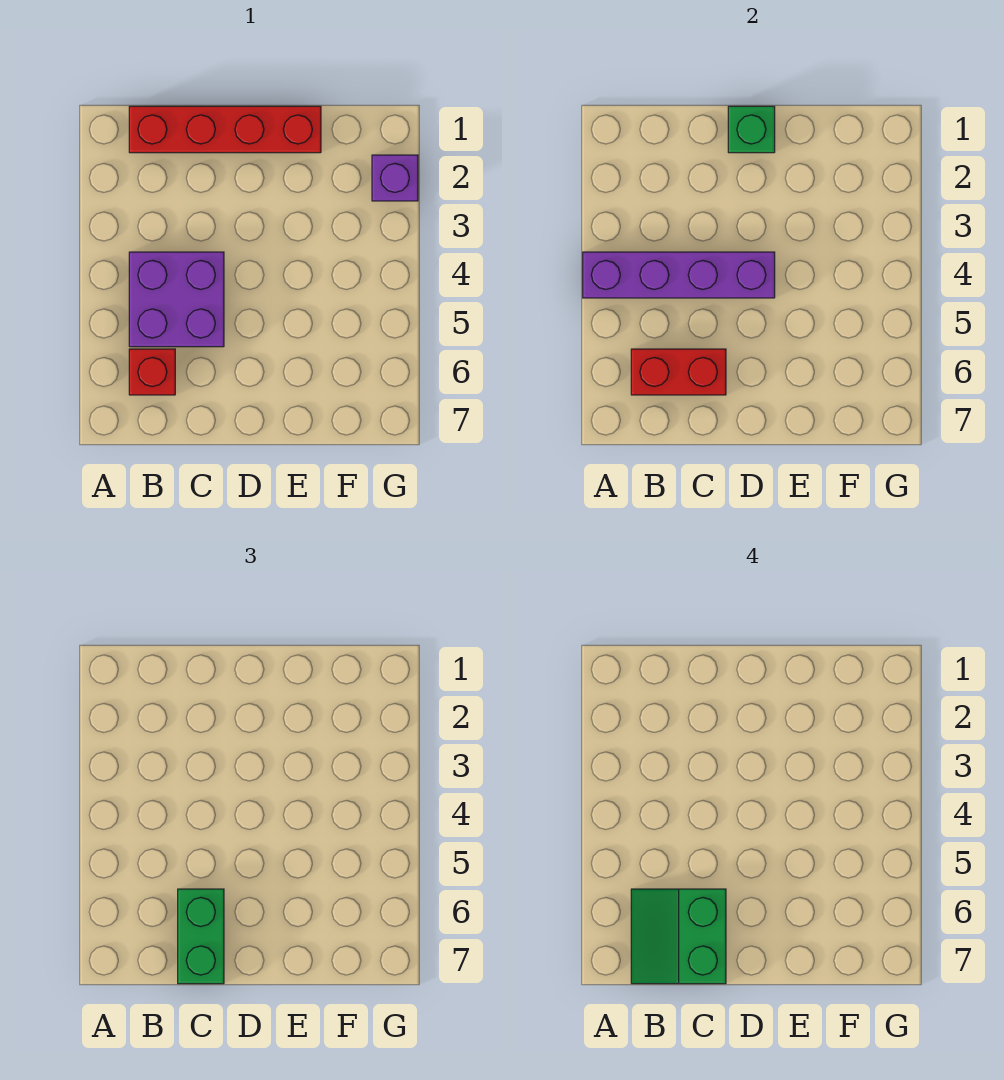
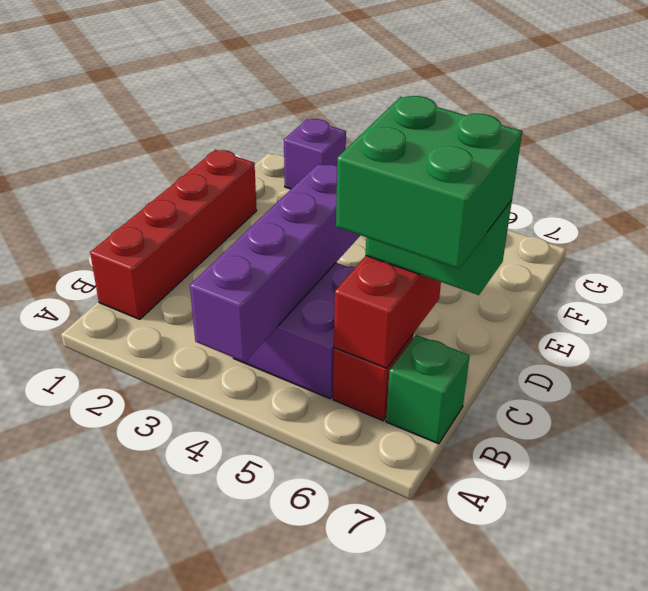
green slope B6:C7 level 4 top C -> green brick B6:C7 level 4
green brick D1 level 2 -> green brick B7 level 1

